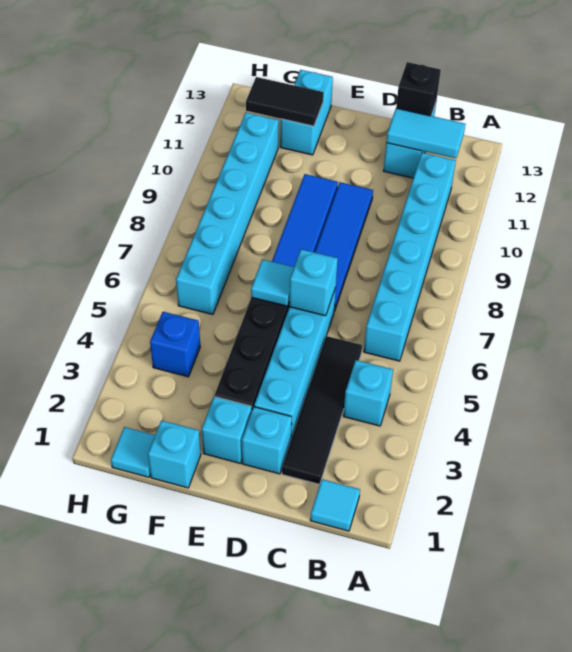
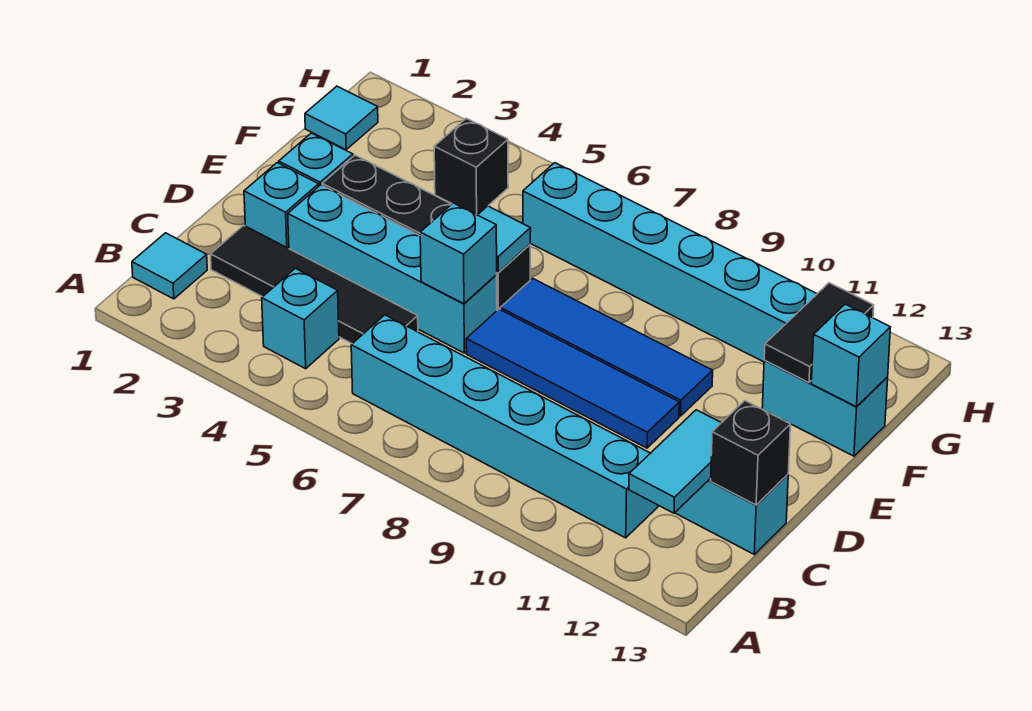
cyan brick F1 level 1 -> cyan brick F13 level 2
blue brick G4 level 1 -> black brick G4 level 1

